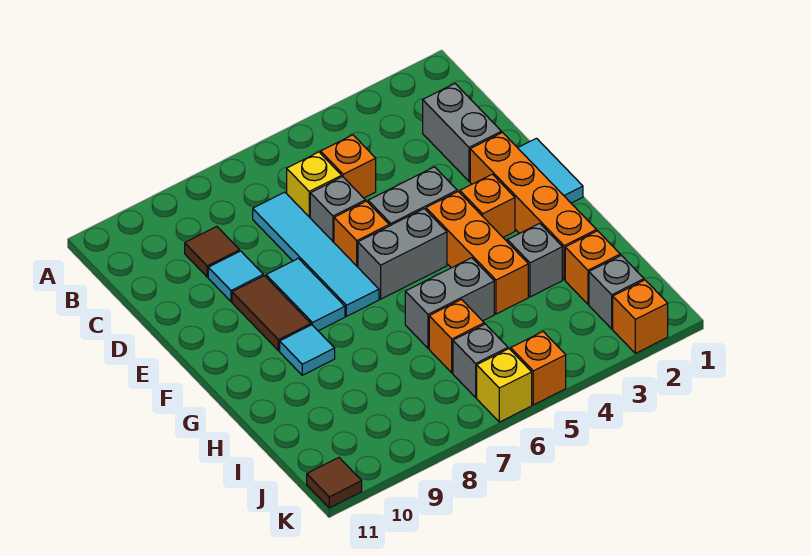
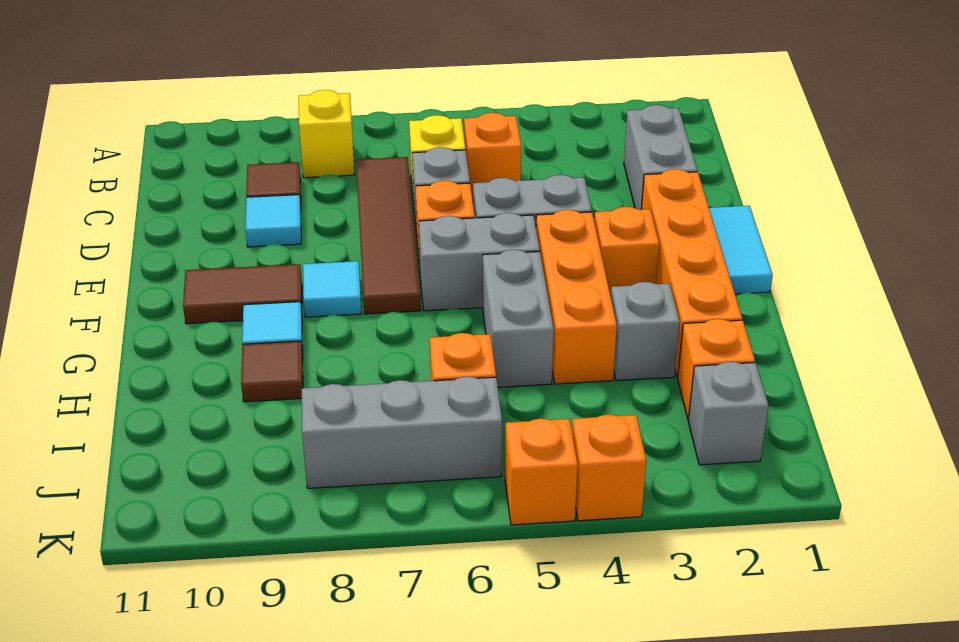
cyan tile C7:F7 level 1 -> brown tile C7:F7 level 1
cyan tile E8:F8 level 1 -> cyan tile F8 level 1
brown tile E9:F9 level 1 -> brown tile F9:F10 level 1
grey brick H5:H6 level 1 -> grey brick G5:H5 level 1
grey brick J6 level 1 -> grey brick J6:J8 level 1
orange brick K2 level 1 -> orange brick K4 level 1
yellow brick K6 level 1 -> yellow brick B8 level 1
brown tile K11 level 1 -> brown tile H9 level 1

